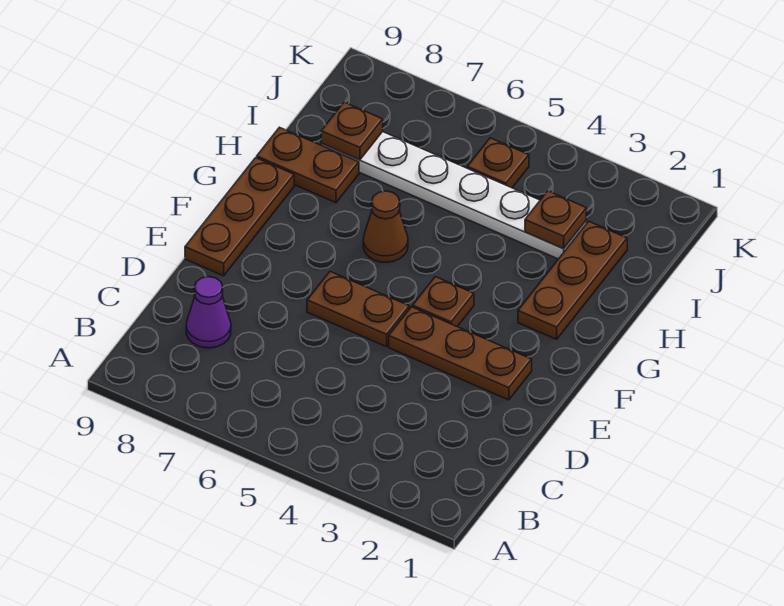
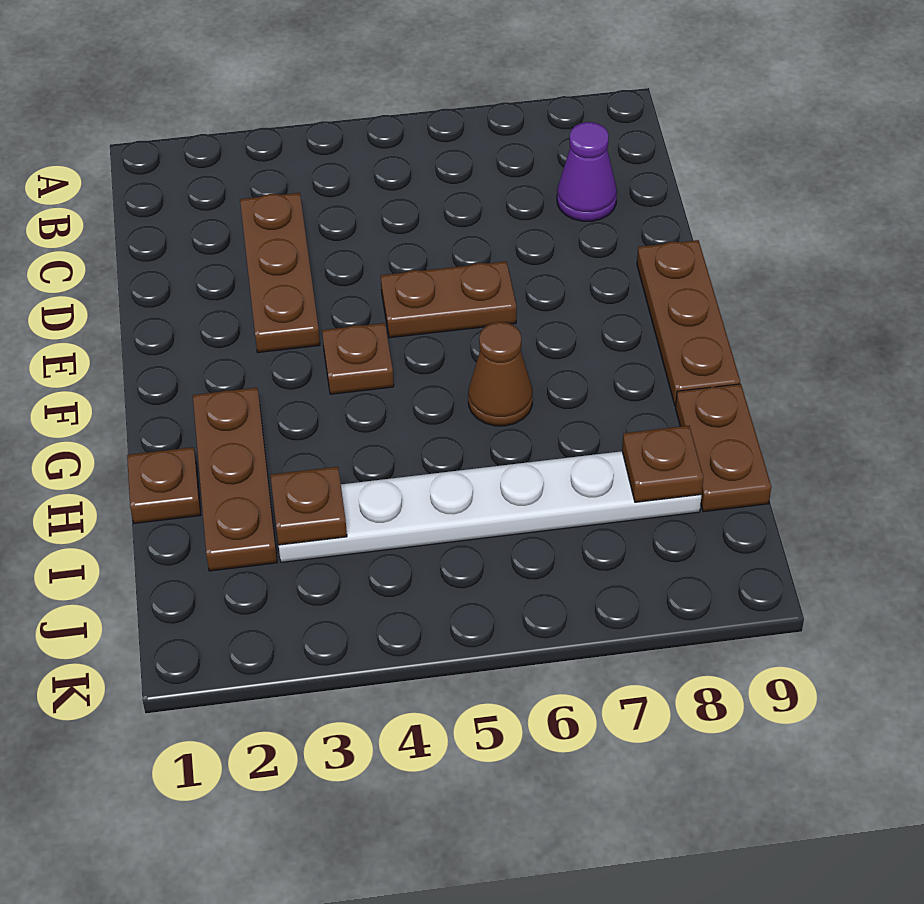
brown plate E2:E4 level 1 -> brown plate C3:E3 level 1
brown plate H8:H9 level 1 -> brown plate H9:I9 level 1
brown plate J5 level 1 -> brown plate H1 level 1

